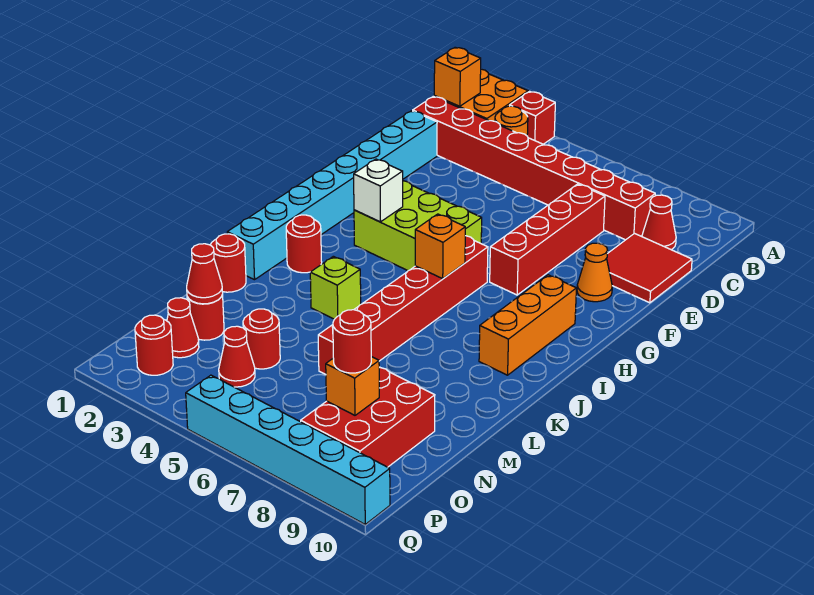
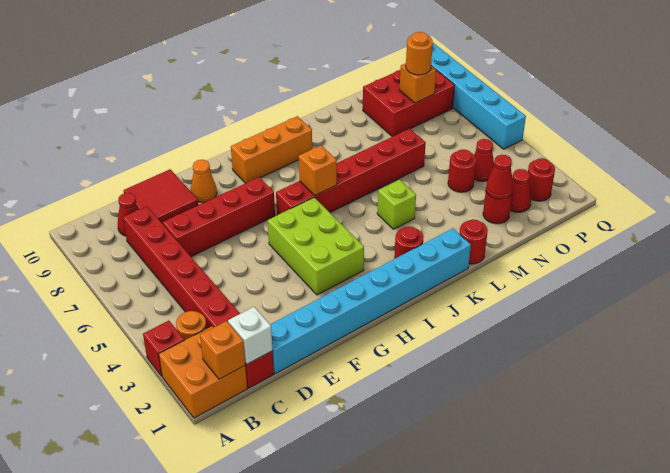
white brick H3 level 2 -> white brick C1 level 2
red round brick O8 level 3 -> orange round brick O8 level 3

